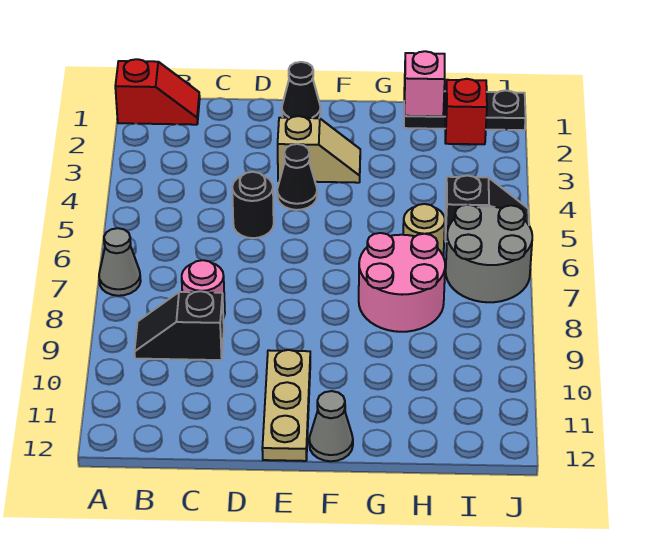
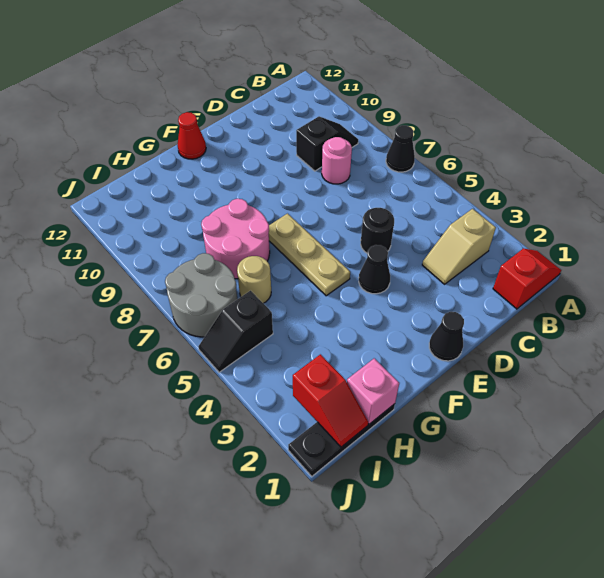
red slope A1:B1 level 1 top A -> red slope A1:B1 level 1 top B
grey cone A7 level 1 -> black cone A7 level 1
tan slope E3:F3 level 1 top E -> tan slope B3:C3 level 1 top B
tan plate E10:E12 level 1 -> tan plate F5:F7 level 1
grey cone F12 level 1 -> red cone F12 level 1

